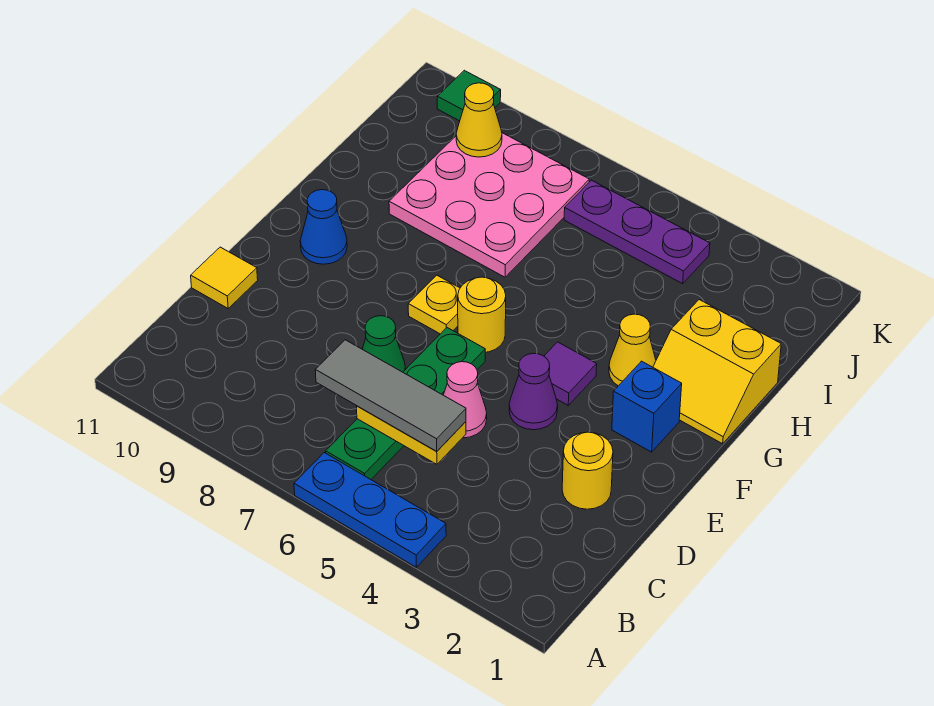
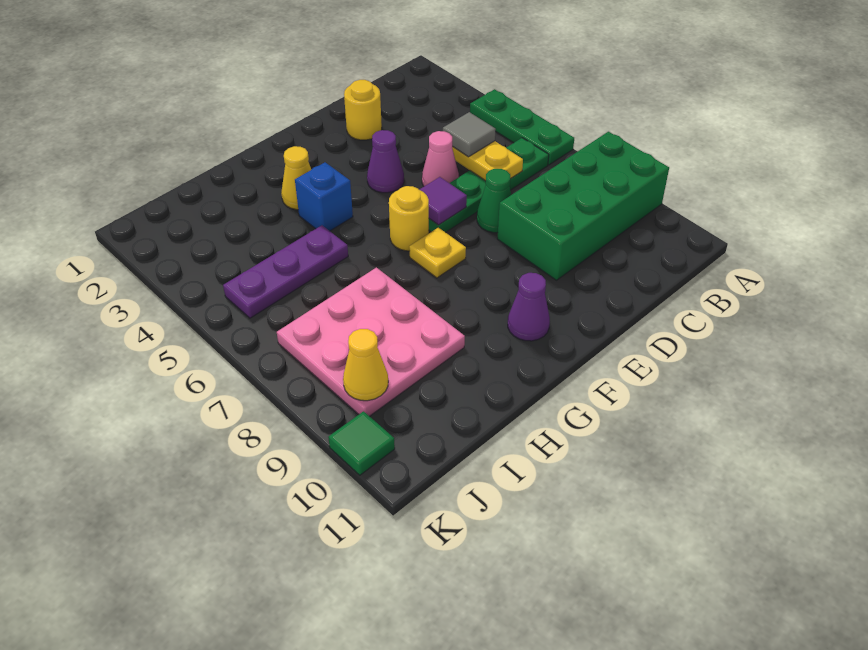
blue plate A4:A6 level 1 -> green plate A4:A6 level 1
none -> green brick A8:D9 level 1
grey tile C5:C7 level 3 -> grey tile C5 level 3
yellow tile D11 level 1 -> none
blue brick F2 level 1 -> blue brick G4 level 1
purple tile F4 level 1 -> purple tile E6 level 2
blue cone F10 level 1 -> purple cone F10 level 1
yellow slope G1:H2 level 1 top H -> none
purple plate J4:J6 level 1 -> purple plate H5:J5 level 1

